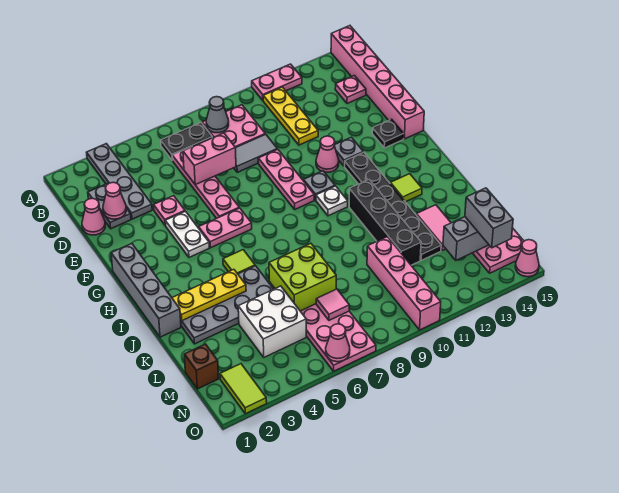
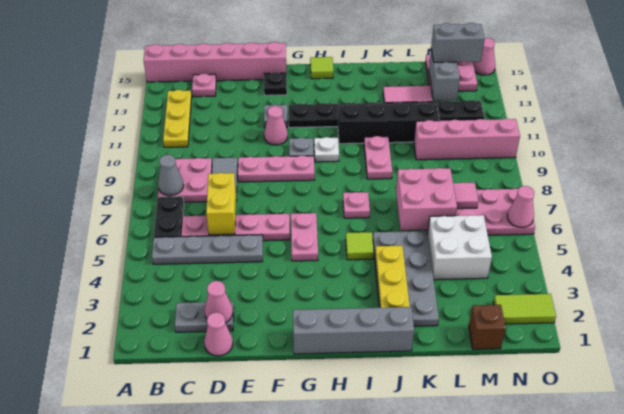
grey plate A3:D3 level 1 -> grey plate B5:E5 level 1
pink plate A11:A12 level 1 -> pink plate J9:J10 level 1
yellow plate B11:D11 level 1 -> yellow plate B11:B13 level 1
pink brick D6:D7 level 2 -> yellow brick D6:D7 level 2
pink plate E4 level 1 -> pink plate I7 level 1
white plate F4:G4 level 1 -> none
black plate G12:L12 level 1 -> black plate G12:N12 level 1
lime tile I13 level 1 -> lime tile H15 level 1
lime brick K6:L7 level 2 -> pink brick K6:L7 level 2

